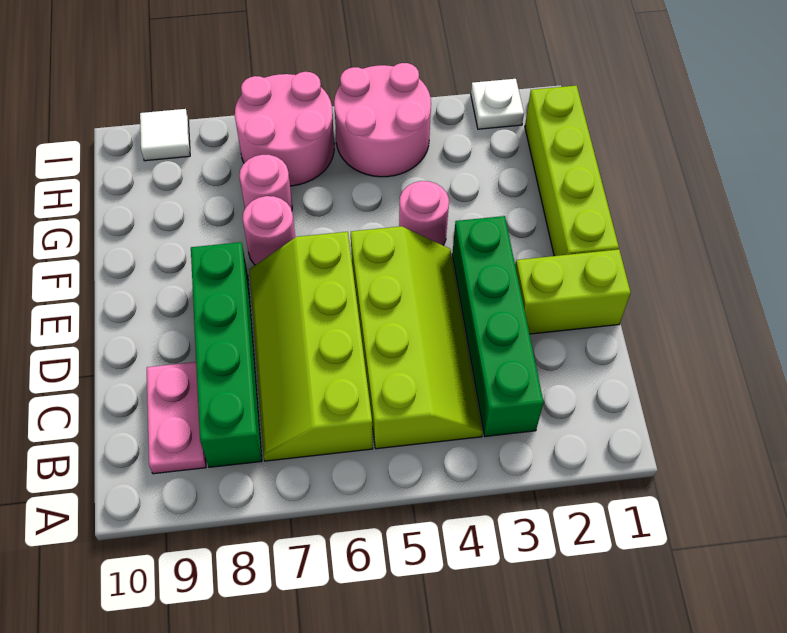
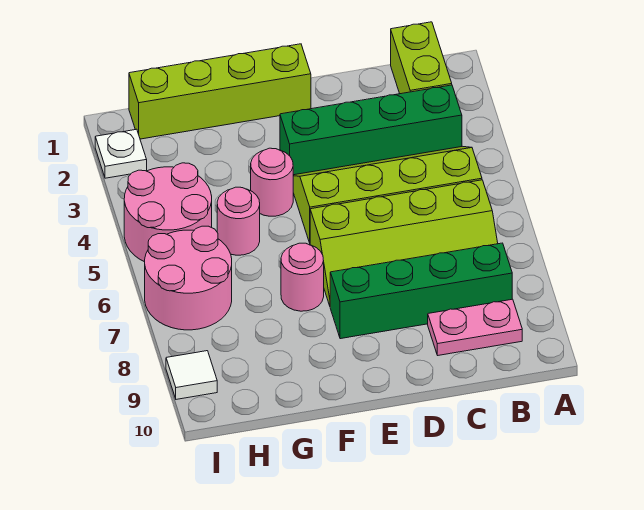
lime brick D1:D2 level 1 -> lime brick B1:B2 level 1
pink round brick G7 level 1 -> pink round brick G5 level 1

